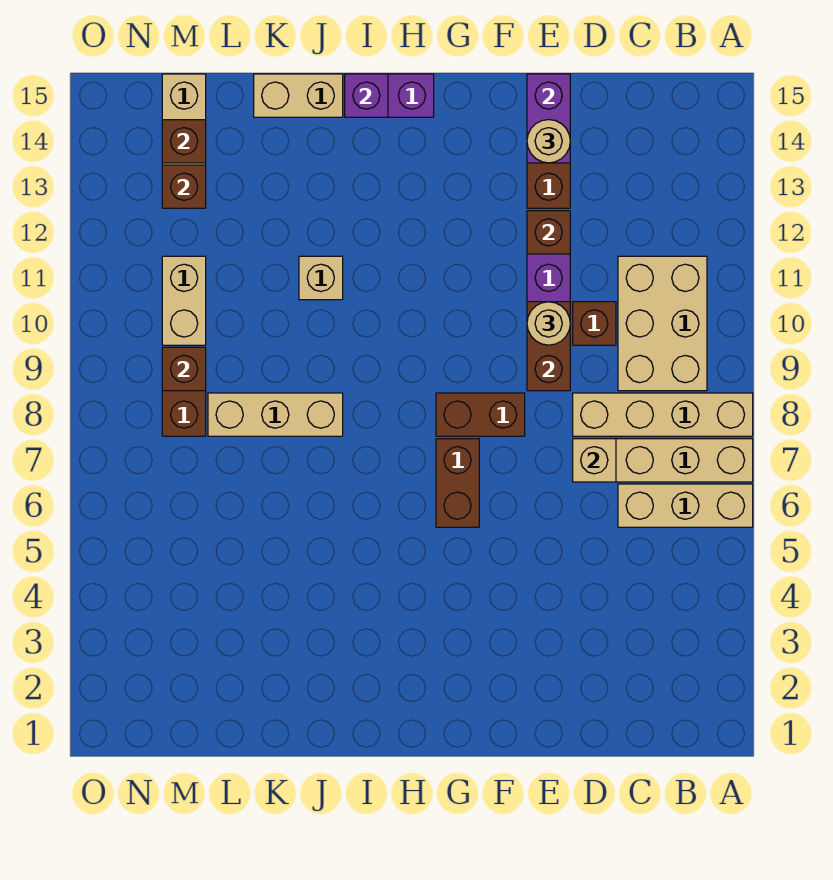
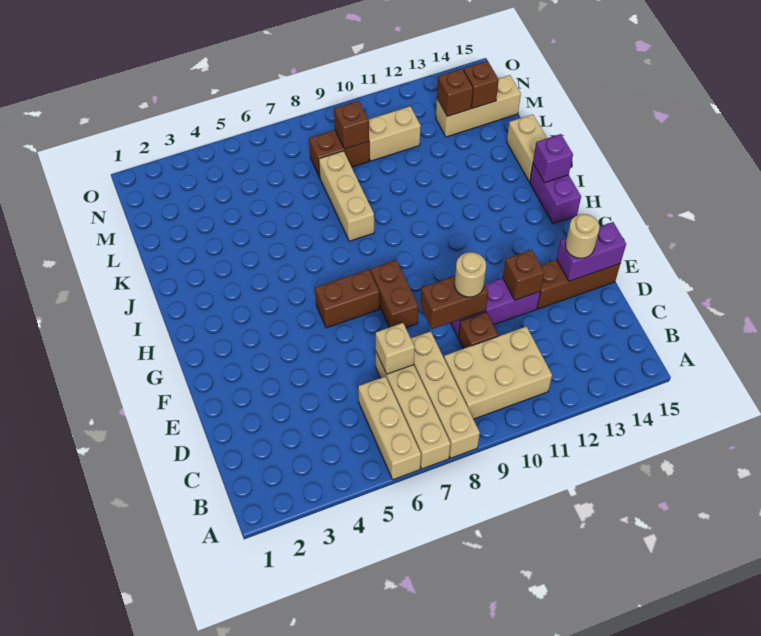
tan brick J11 level 1 -> none

